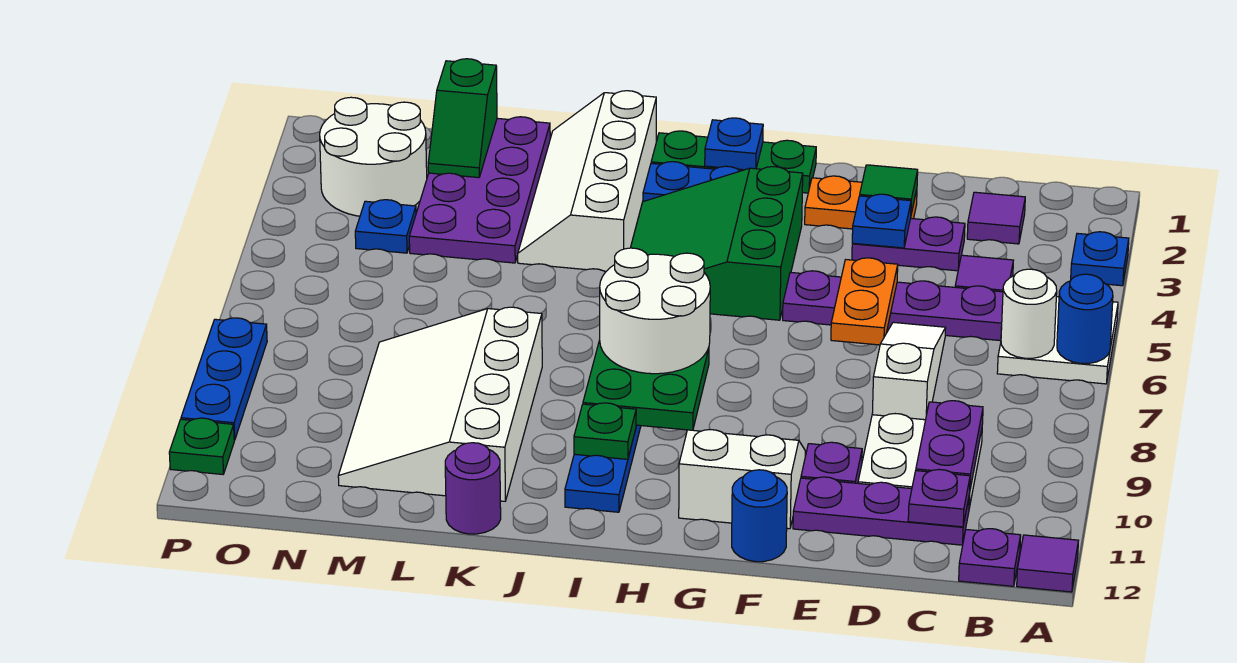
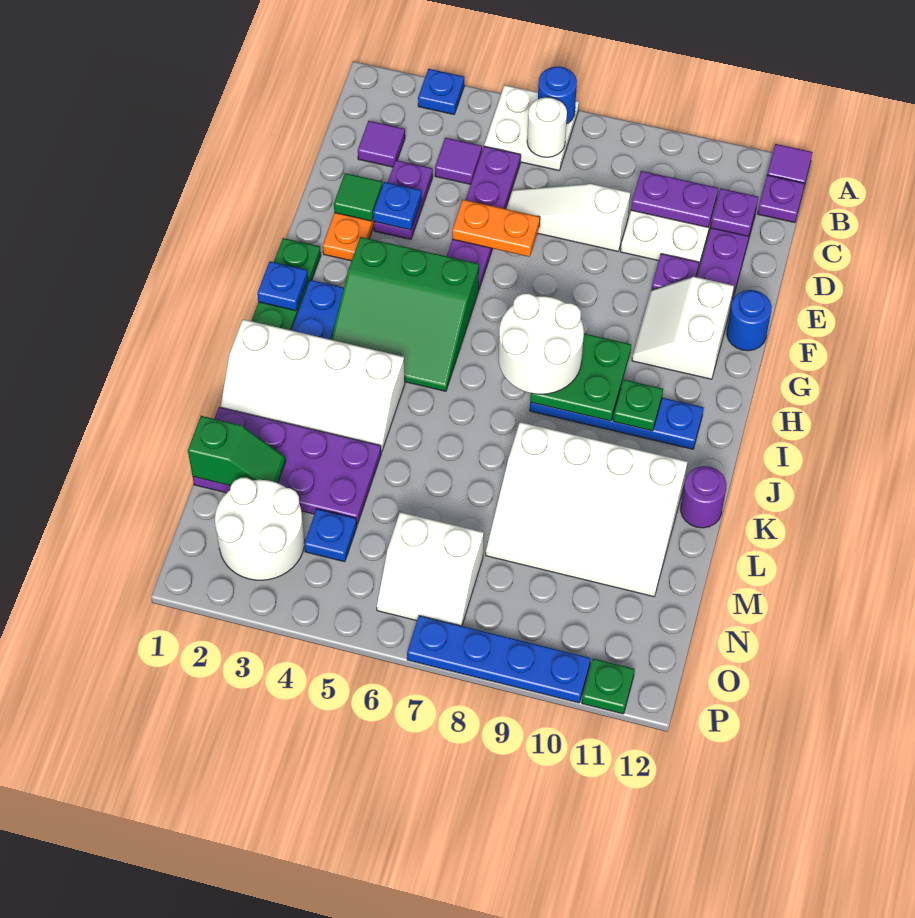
none -> white slope N6:O7 level 1 top N
blue plate P8:P10 level 1 -> blue plate P7:P10 level 1

